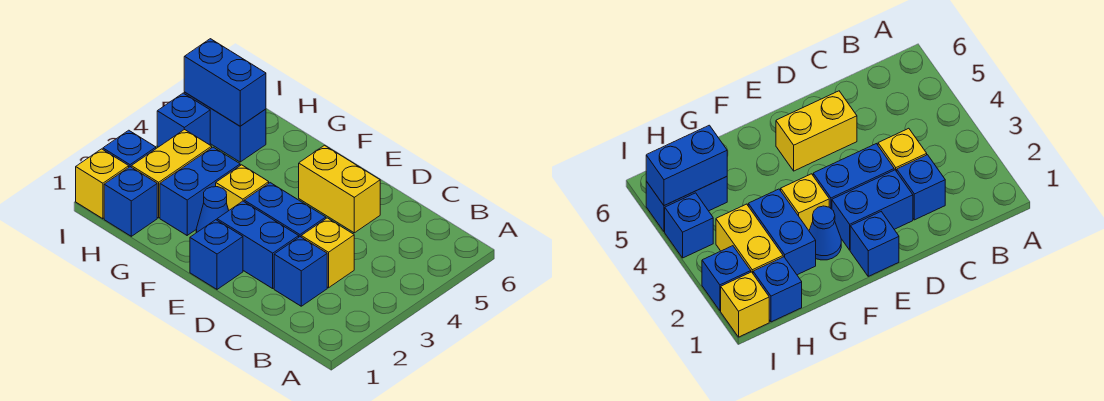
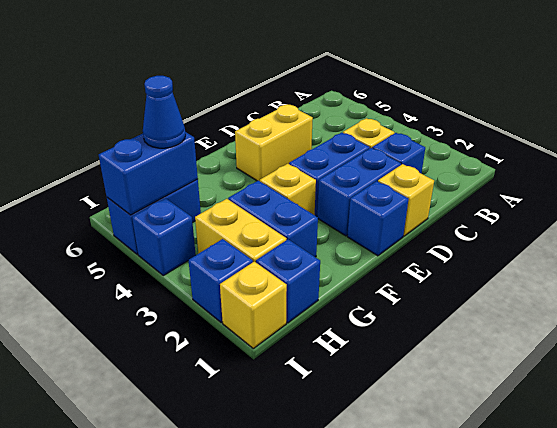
none -> yellow brick D1 level 1
blue cone F2 level 1 -> blue cone H5 level 3

